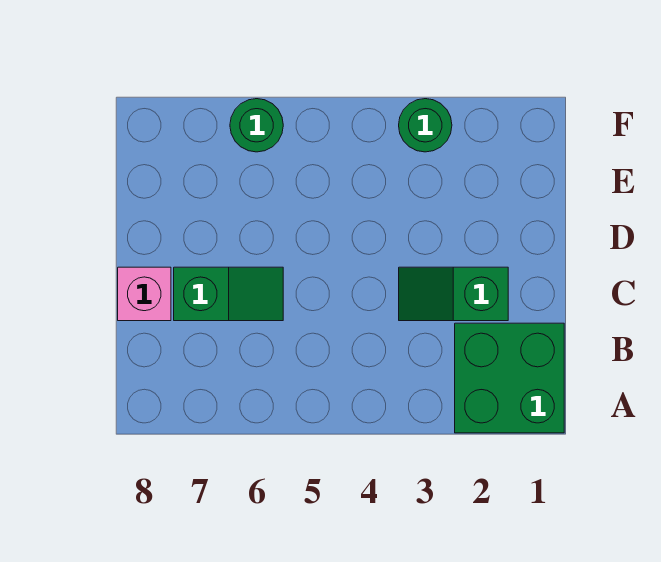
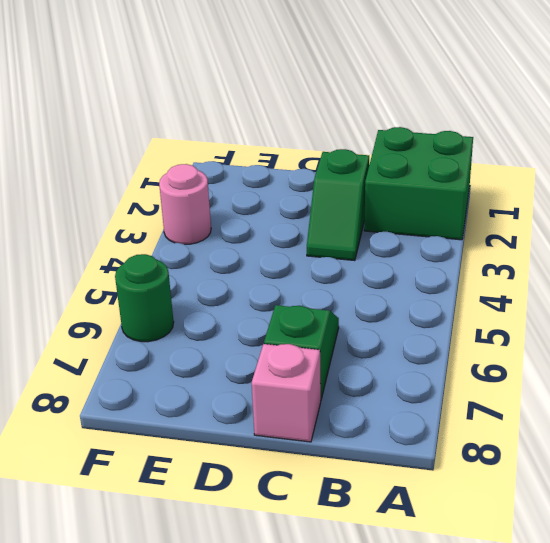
green round brick F3 level 1 -> pink round brick F3 level 1

